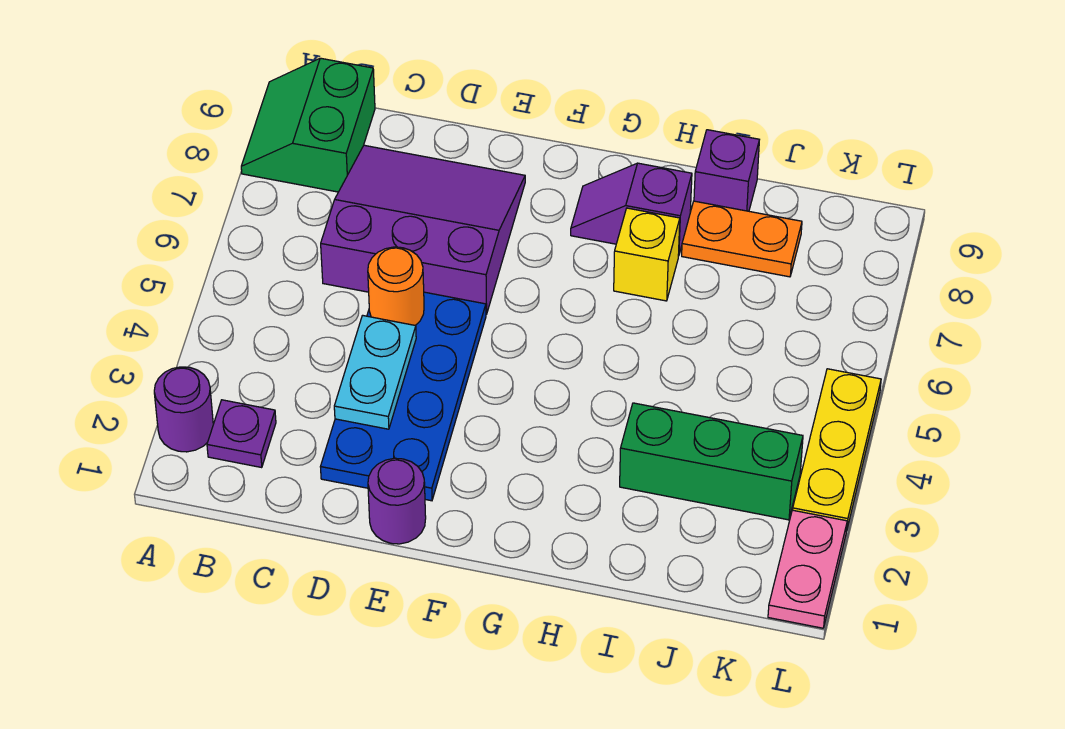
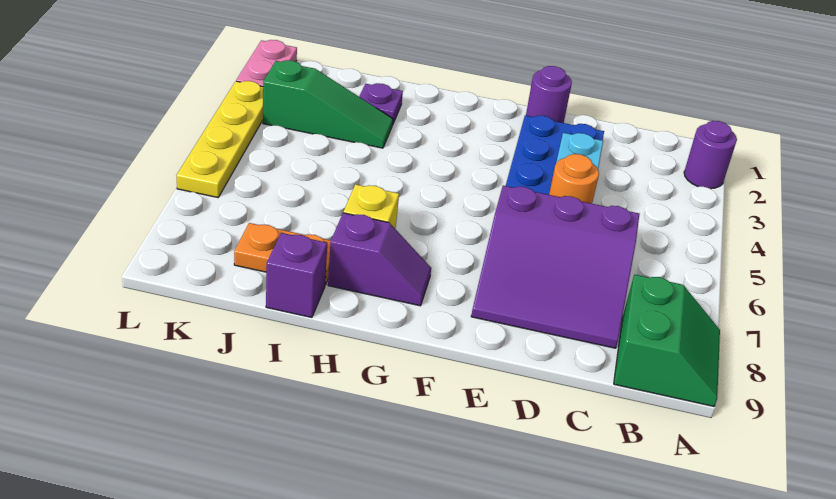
purple plate B2 level 1 -> purple plate I2 level 1
green brick I3:K3 level 1 -> green slope I3:K3 level 1 top K
yellow plate L3:L5 level 1 -> yellow plate L3:L6 level 1

